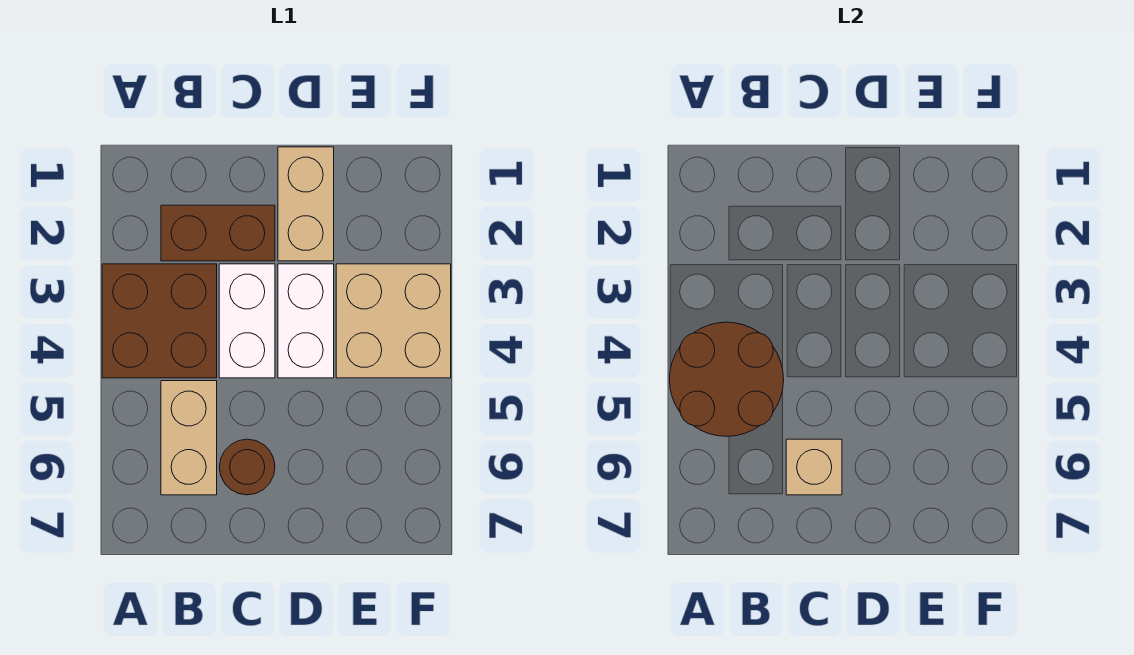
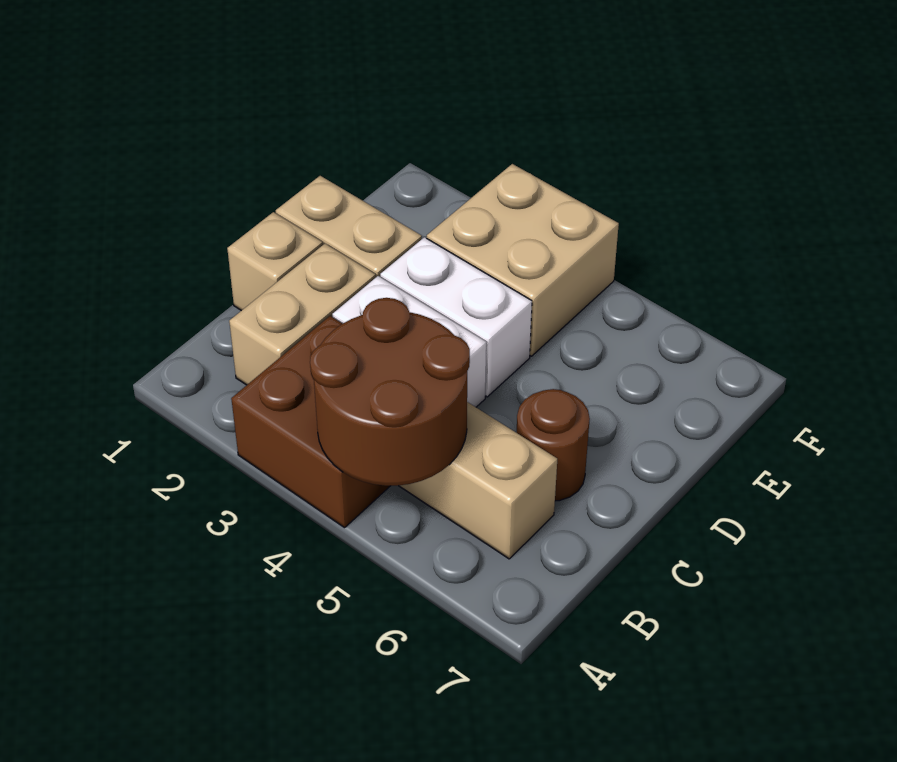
brown brick B2:C2 level 1 -> tan brick B2:C2 level 1
tan brick C6 level 2 -> tan brick C1 level 1

